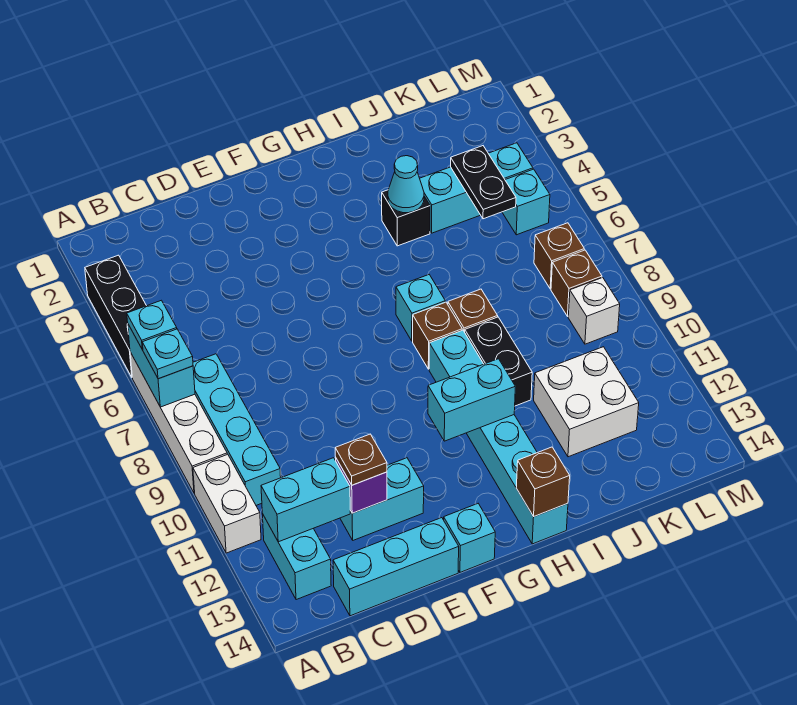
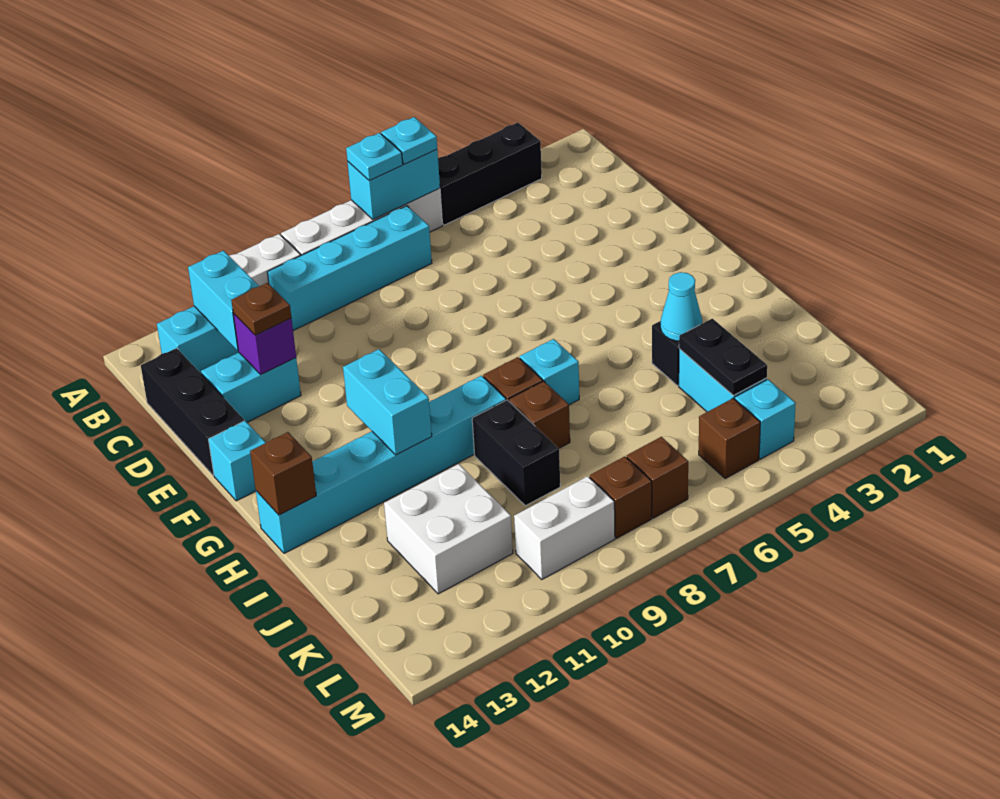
cyan brick C14:E14 level 1 -> black brick C14:E14 level 1
cyan brick D12:E12 level 1 -> cyan brick D12:D13 level 1
black brick I9:I10 level 1 -> black brick I9:J9 level 1
black plate K4:K5 level 2 -> black plate J4:K4 level 2
cyan brick L5 level 1 -> brown brick L5 level 1
white brick L9 level 1 -> white brick L9:L10 level 1

